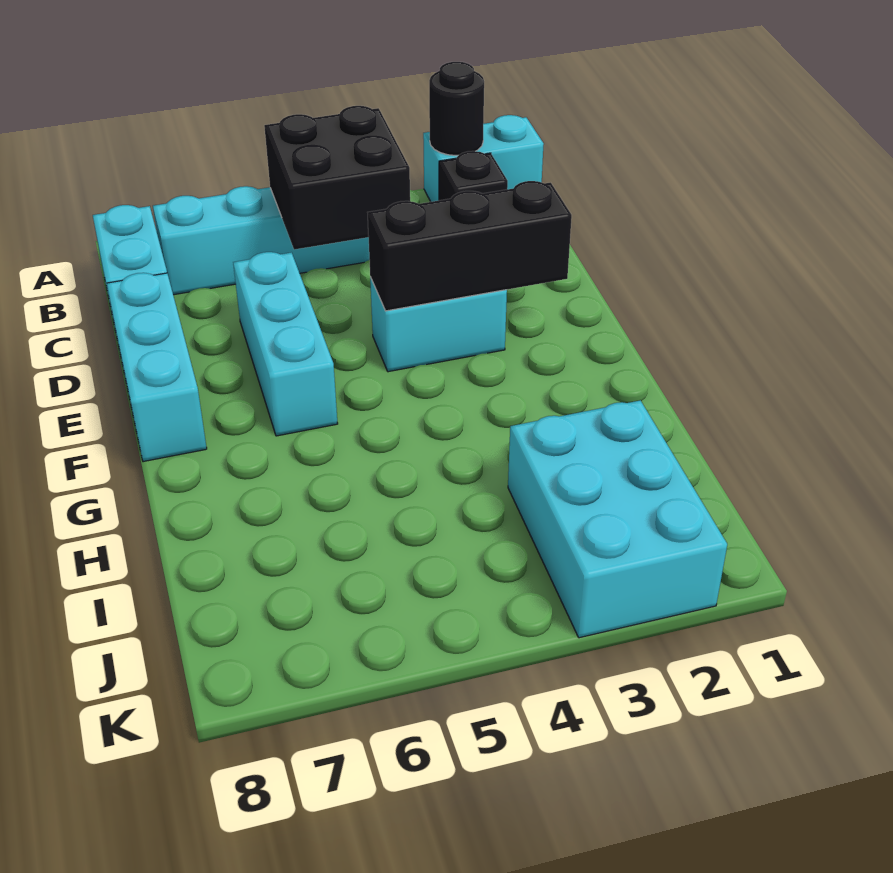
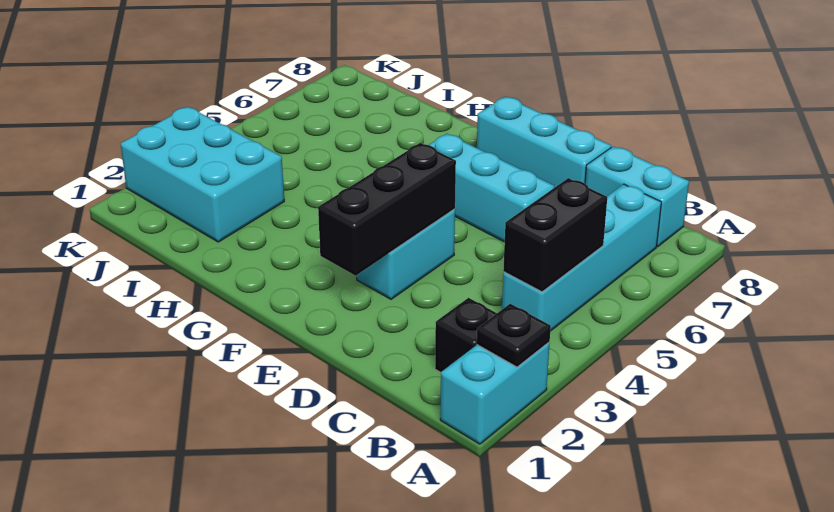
black round brick A2 level 2 -> black plate A2 level 2
black brick B4:C5 level 2 -> black brick B4:B5 level 2

